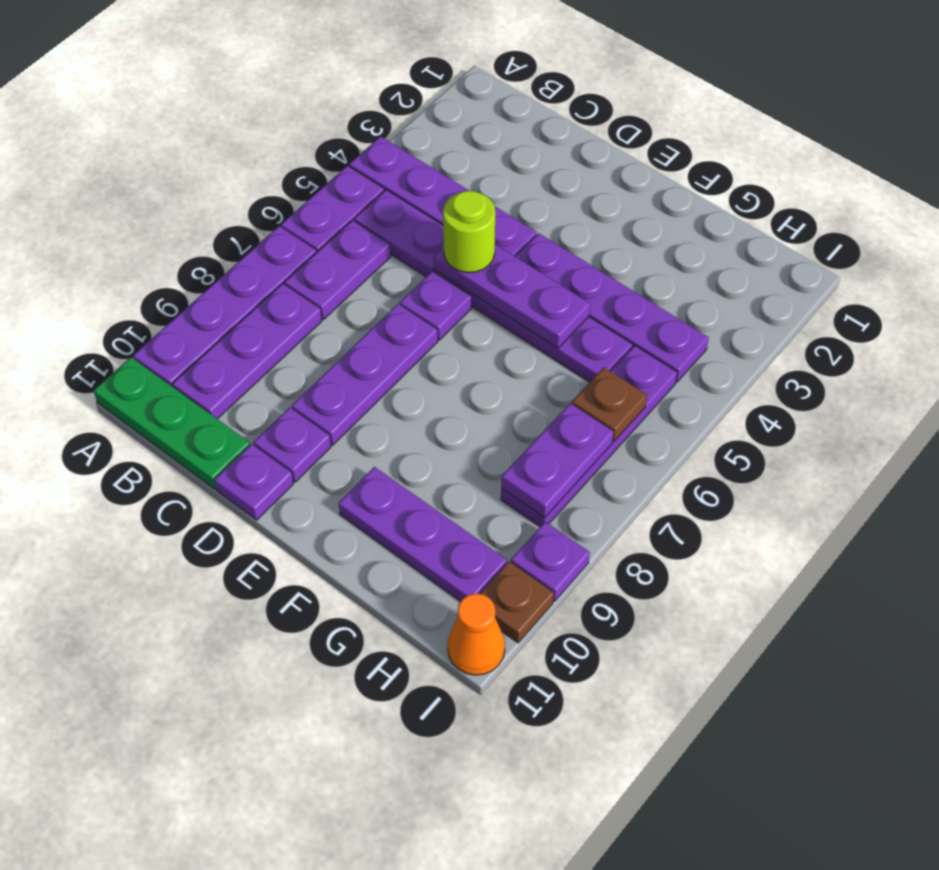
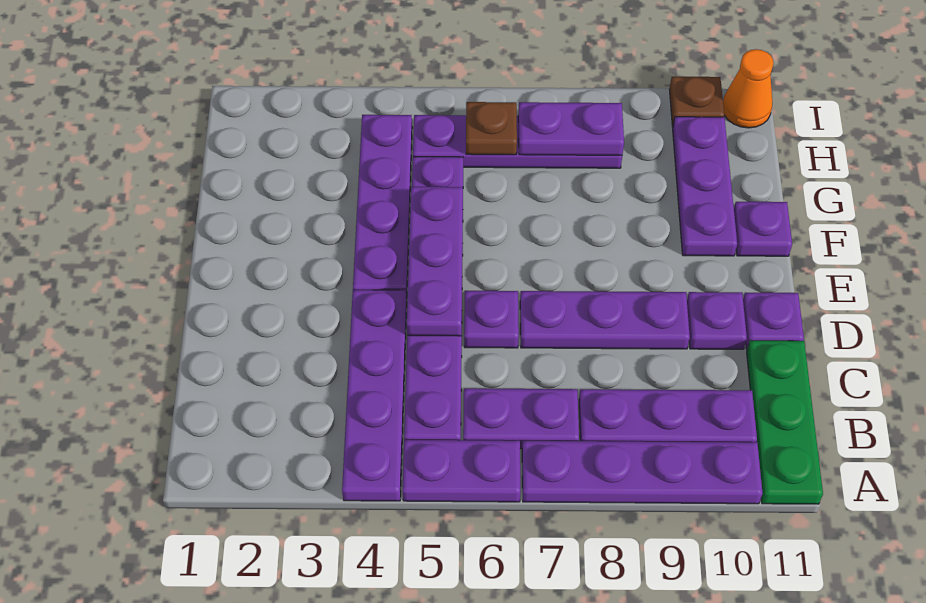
lime round brick D5 level 3 -> none
purple plate I9 level 1 -> purple plate F11 level 1

